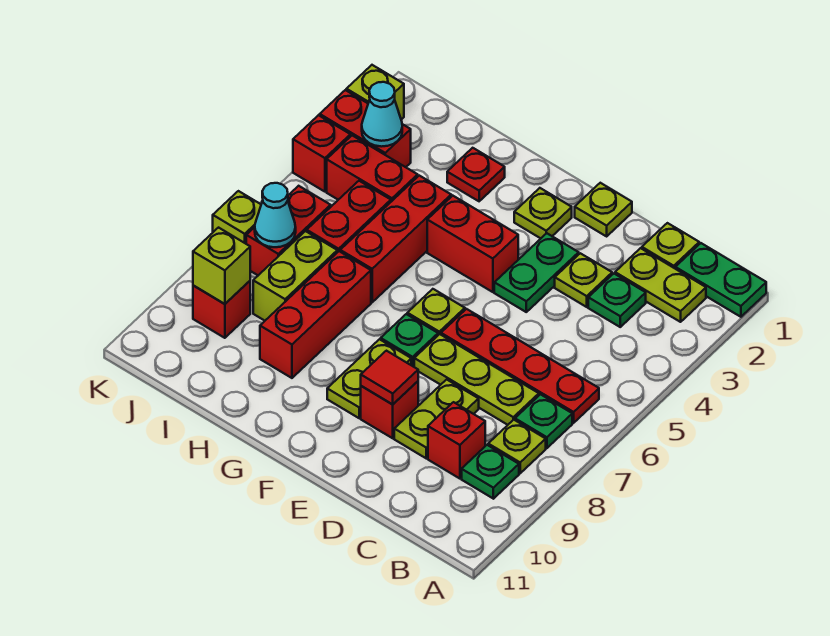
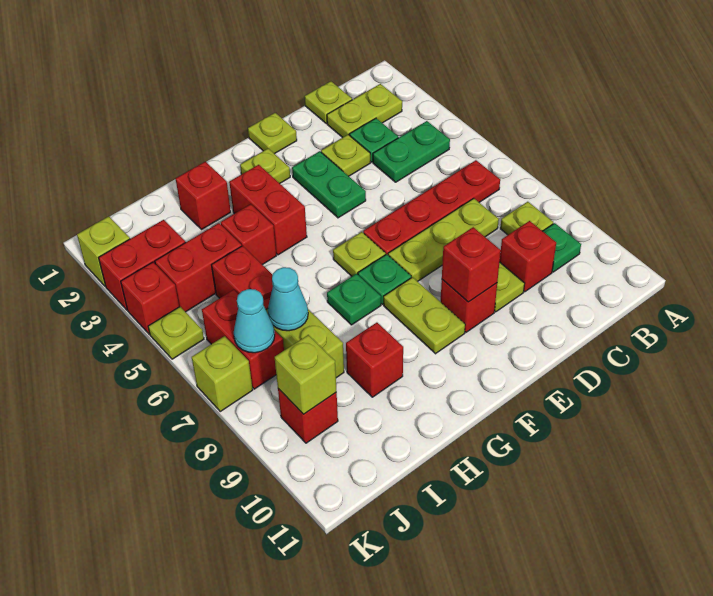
green plate A1:B1 level 1 -> green plate B4:C4 level 1
green plate B7 level 1 -> green plate G7 level 1
red tile E9 level 2 -> red brick E9 level 2
red brick F4:G4 level 1 -> red brick G3:G4 level 1
red plate H2 level 1 -> red brick H2 level 1
red brick H4:H6 level 1 -> red brick H4 level 1
red brick H7:H9 level 1 -> red brick H9 level 1
cyan cone J3 level 2 -> cyan cone I7 level 2
none -> lime plate K5 level 1

